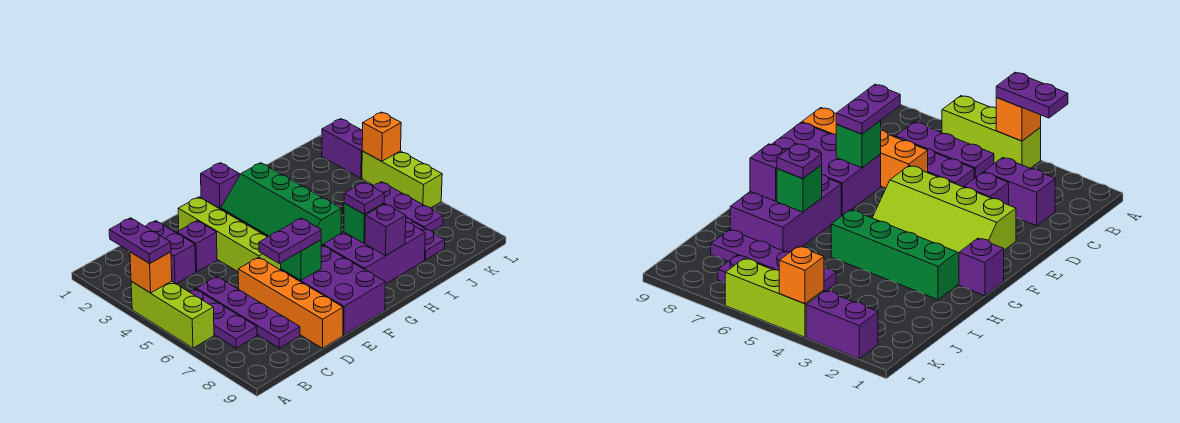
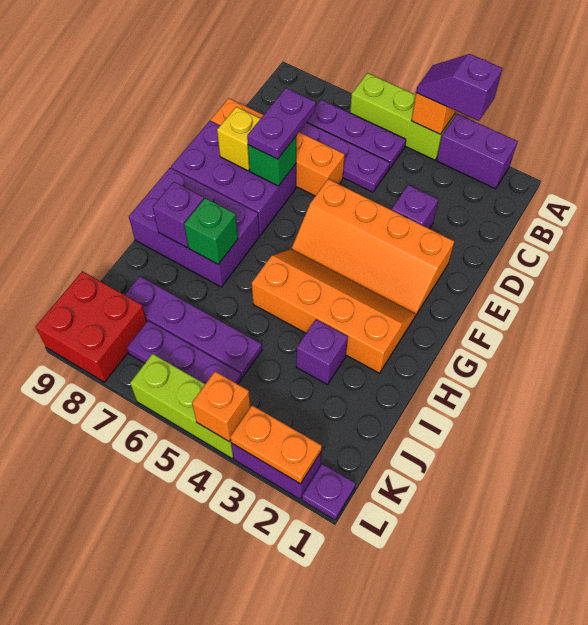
purple plate A3:A4 level 3 -> purple slope A3:A4 level 3 top 3
purple brick C2:C3 level 1 -> purple brick A2:A3 level 1
lime slope E2:F5 level 1 top E -> orange slope E2:F5 level 1 top E
none -> yellow brick E8 level 2
purple brick G1 level 1 -> purple brick I3 level 1
green slope G2:H5 level 1 top H -> orange slope G2:H5 level 1 top H
purple brick G7:I8 level 1 -> purple brick G7:H9 level 1
purple plate H7 level 3 -> purple plate L1 level 1
none -> red brick K8:L9 level 1
none -> orange plate L2:L3 level 2

